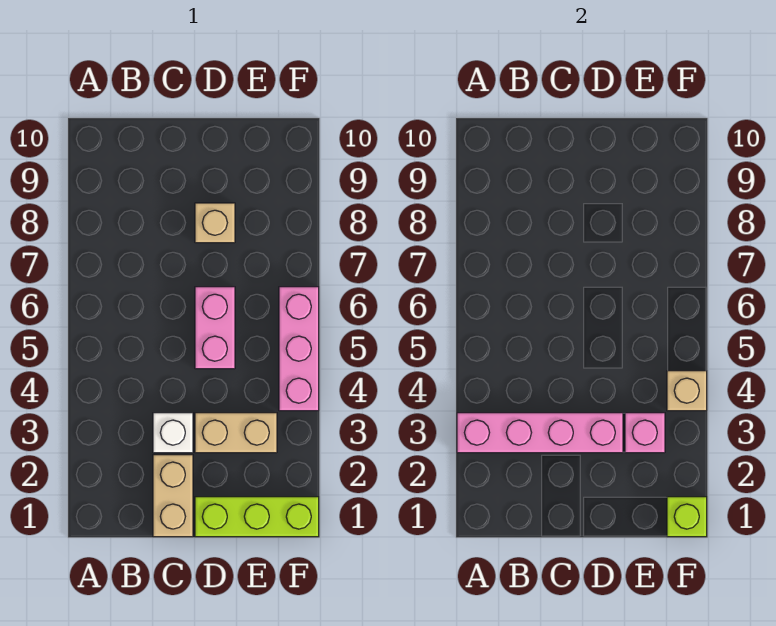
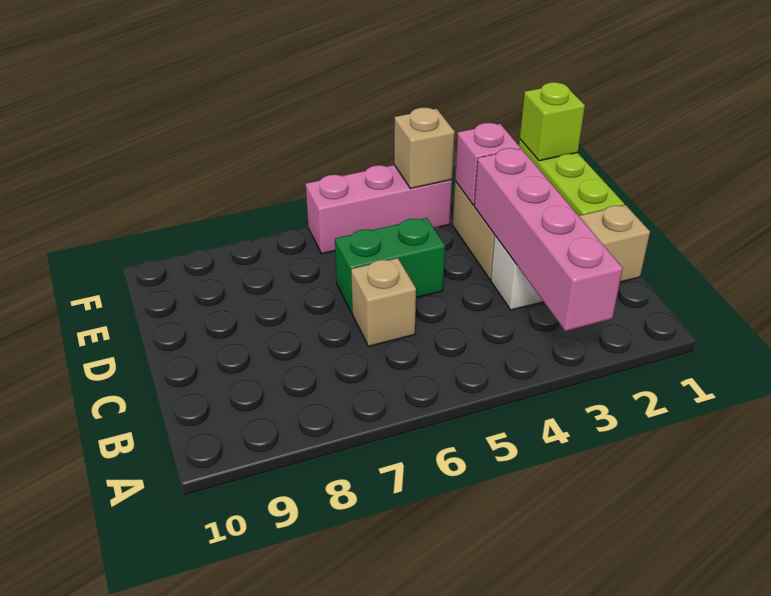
pink brick D5:D6 level 1 -> green brick D5:D6 level 1
tan brick D8 level 1 -> tan brick C6 level 1

